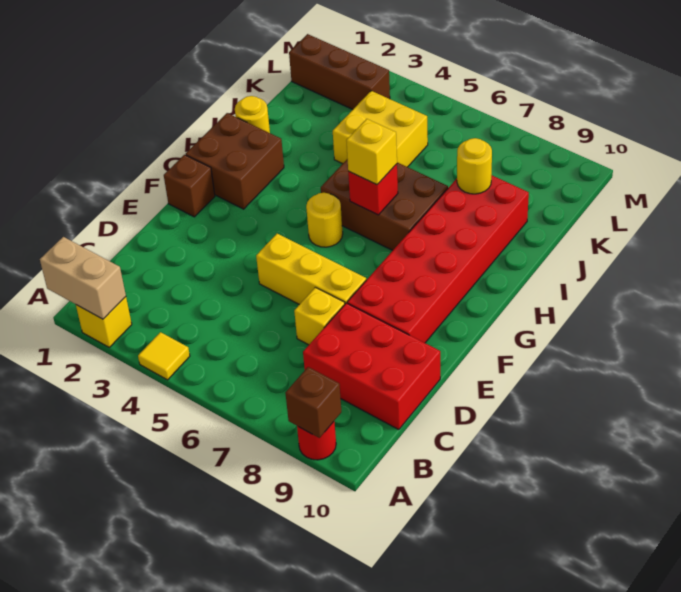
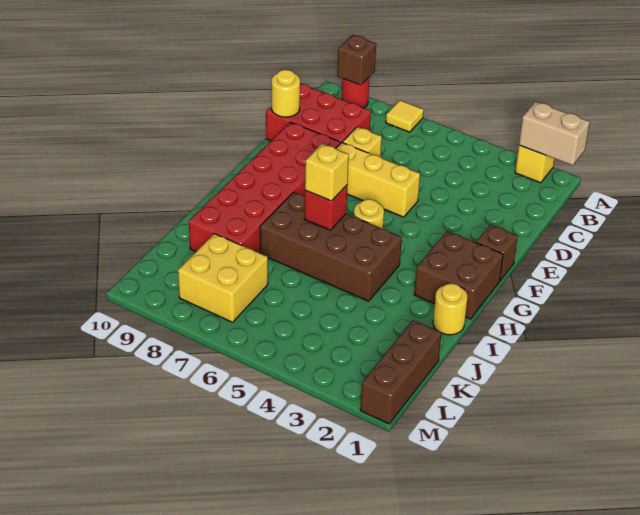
yellow tile A4 level 1 -> yellow tile A7 level 1
brown brick H5:I7 level 1 -> brown brick H4:I7 level 1
yellow brick J4:K5 level 1 -> yellow brick K7:L8 level 1
yellow round brick J8 level 2 -> yellow round brick D10 level 2
brown brick L1:L3 level 1 -> brown brick K1:M1 level 1

